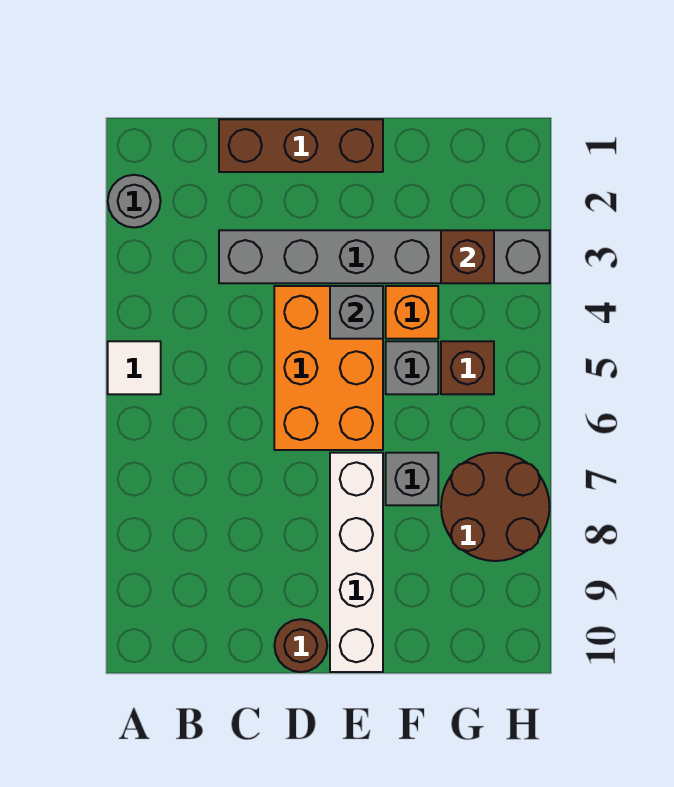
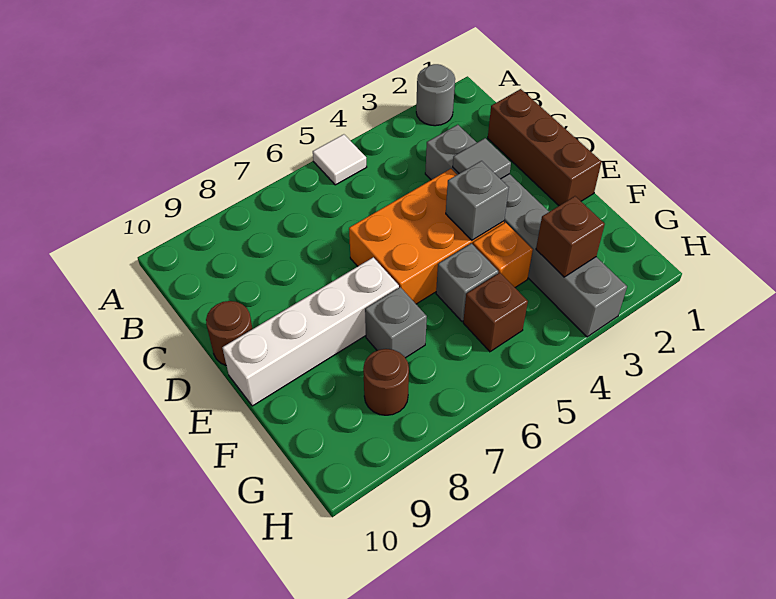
none -> grey tile D3 level 2
brown round brick G7:H8 level 1 -> brown round brick G8 level 1

